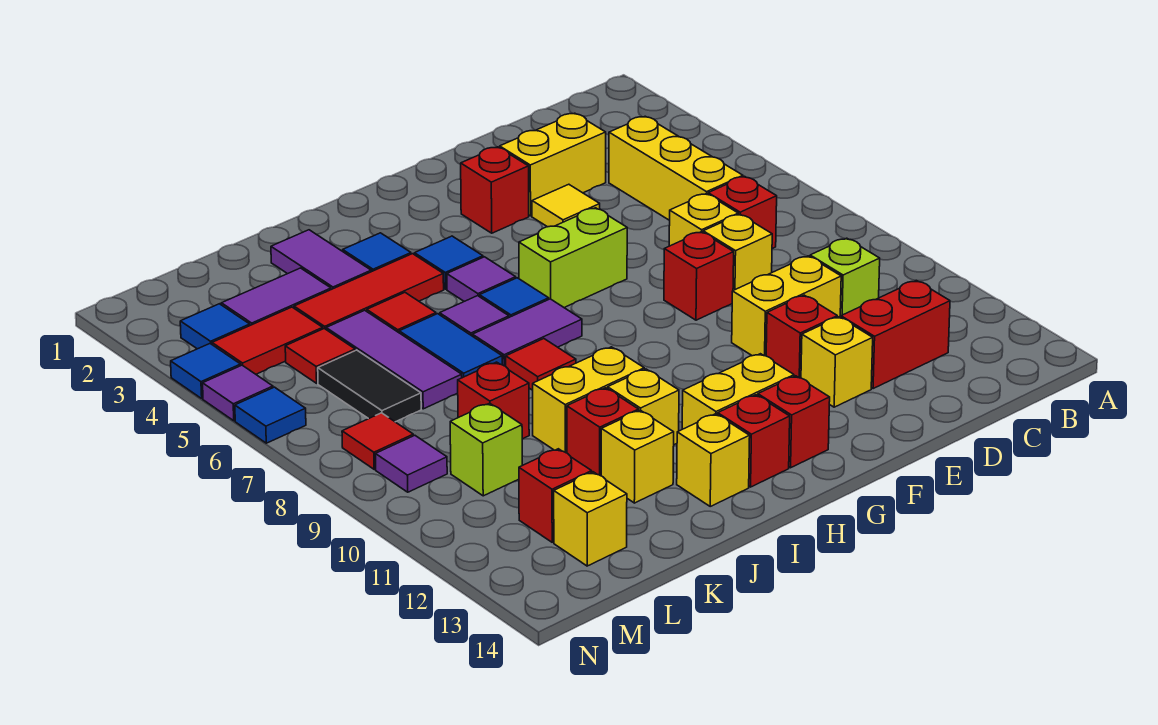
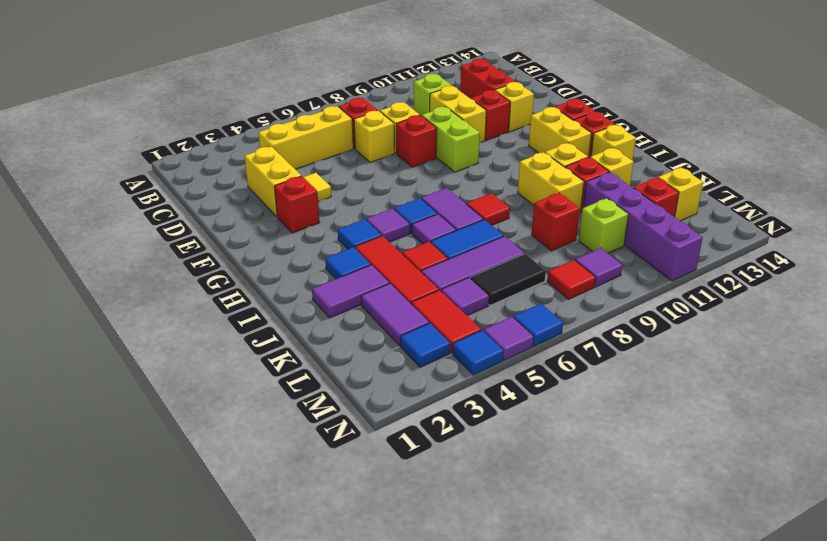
lime brick F6:G6 level 1 -> lime brick E9:F9 level 1
none -> purple brick K11:N11 level 1
red tile L5 level 1 -> purple tile L5 level 1

